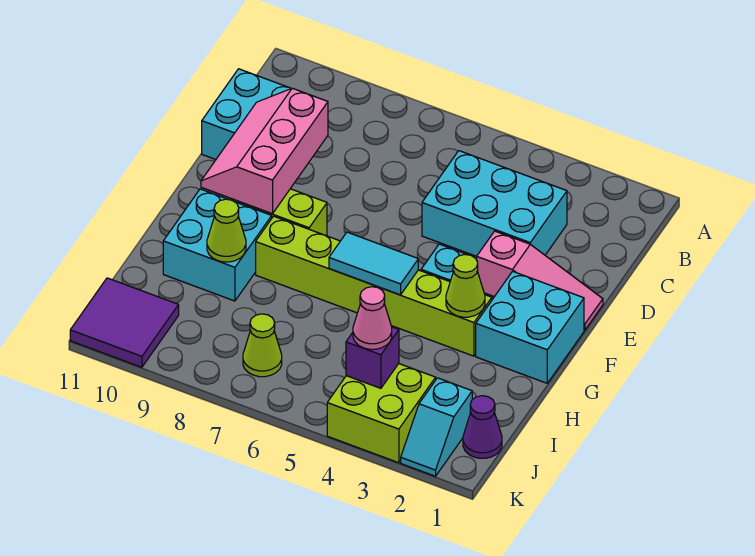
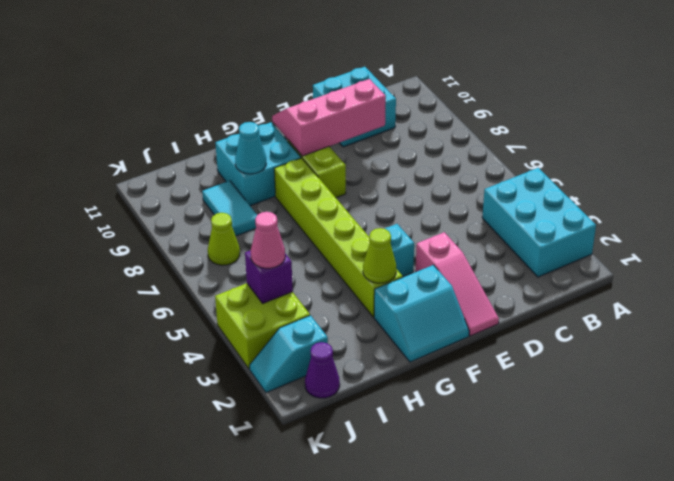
cyan brick C3:D5 level 1 -> cyan brick A2:B4 level 1
cyan brick F1:G2 level 1 -> cyan slope F1:G2 level 1 top 2
cyan tile G5:G6 level 2 -> cyan tile I8:I9 level 1
lime cone H9 level 2 -> cyan cone H9 level 2
purple tile J10:K11 level 1 -> none

